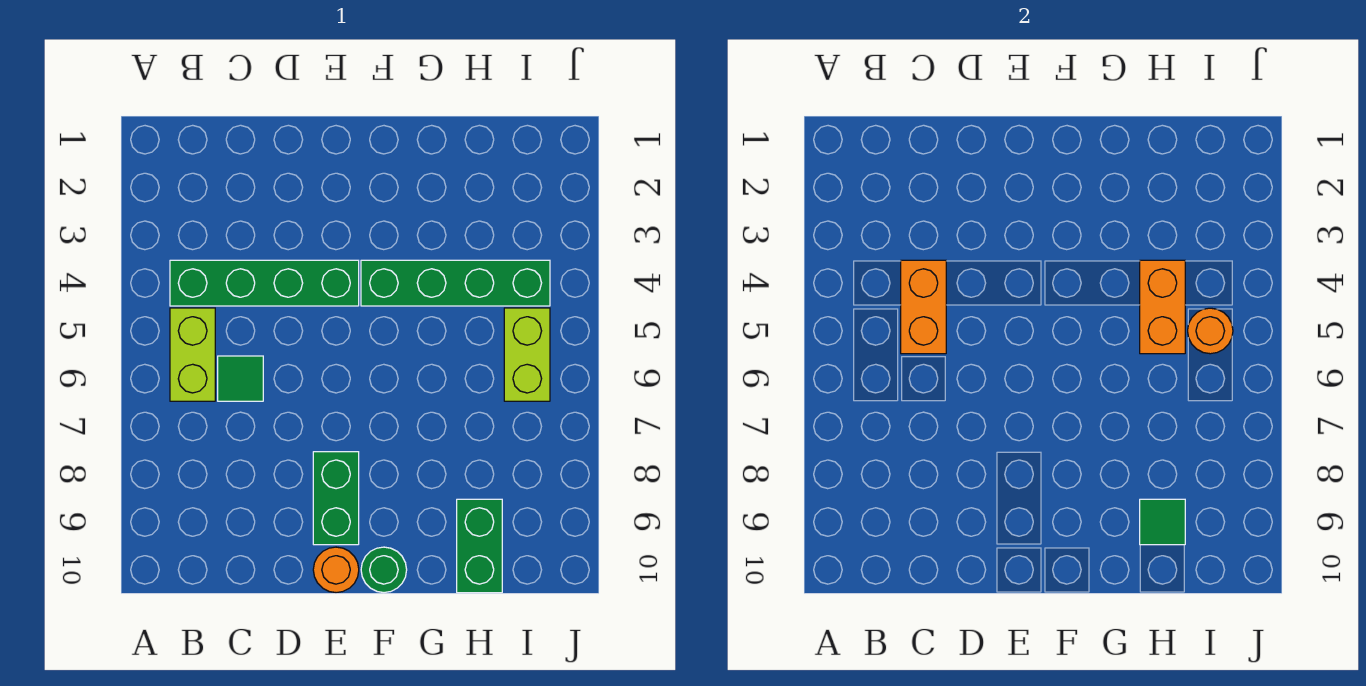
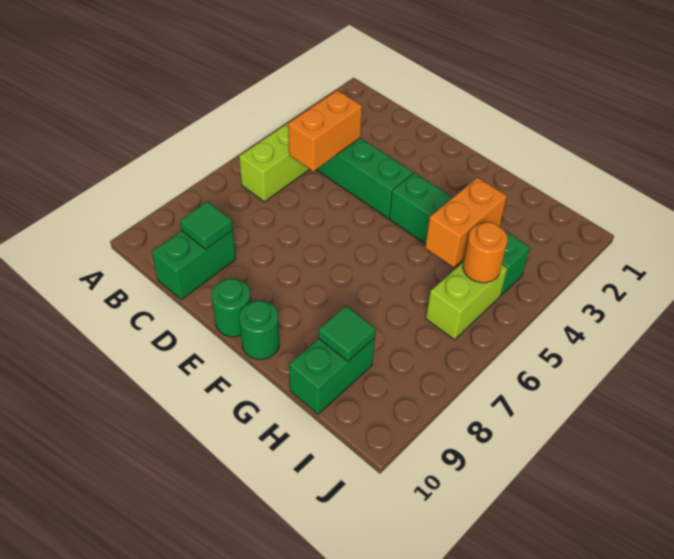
green tile C6 level 1 -> green tile C9 level 2
green brick E8:E9 level 1 -> green brick C9:C10 level 1
orange round brick E10 level 1 -> green round brick E10 level 1

